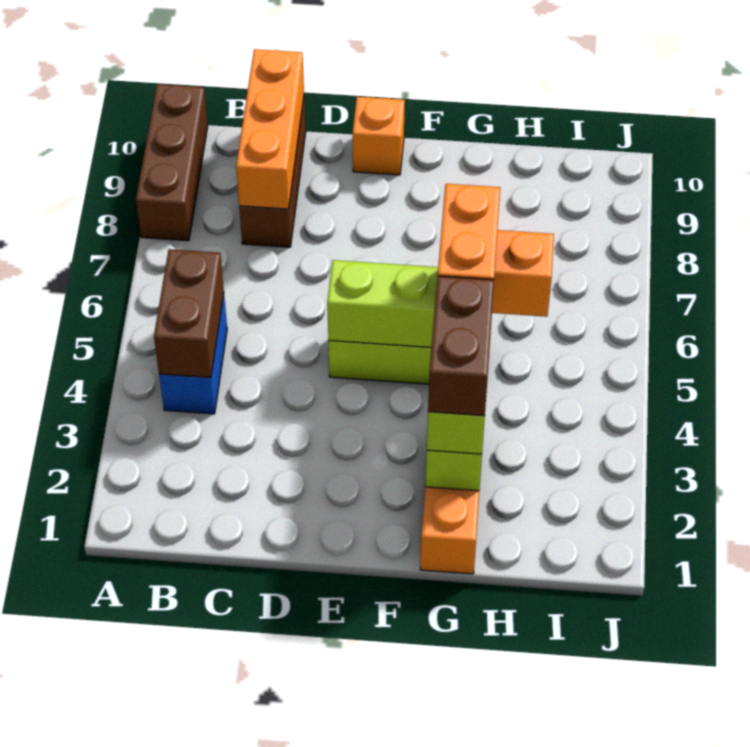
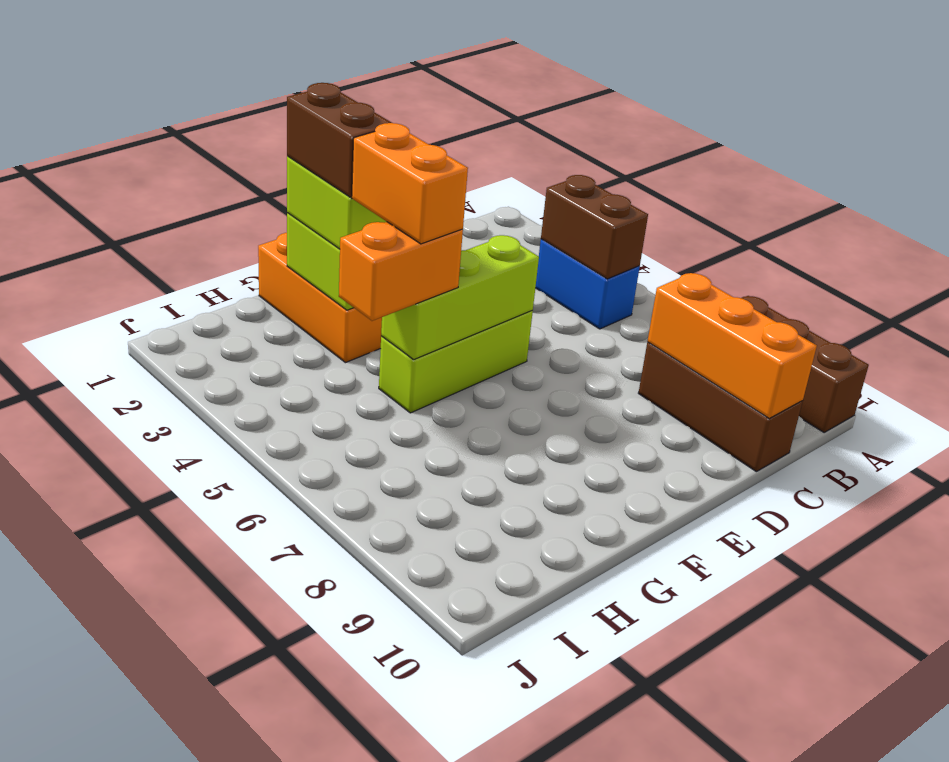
orange brick E10 level 1 -> none

